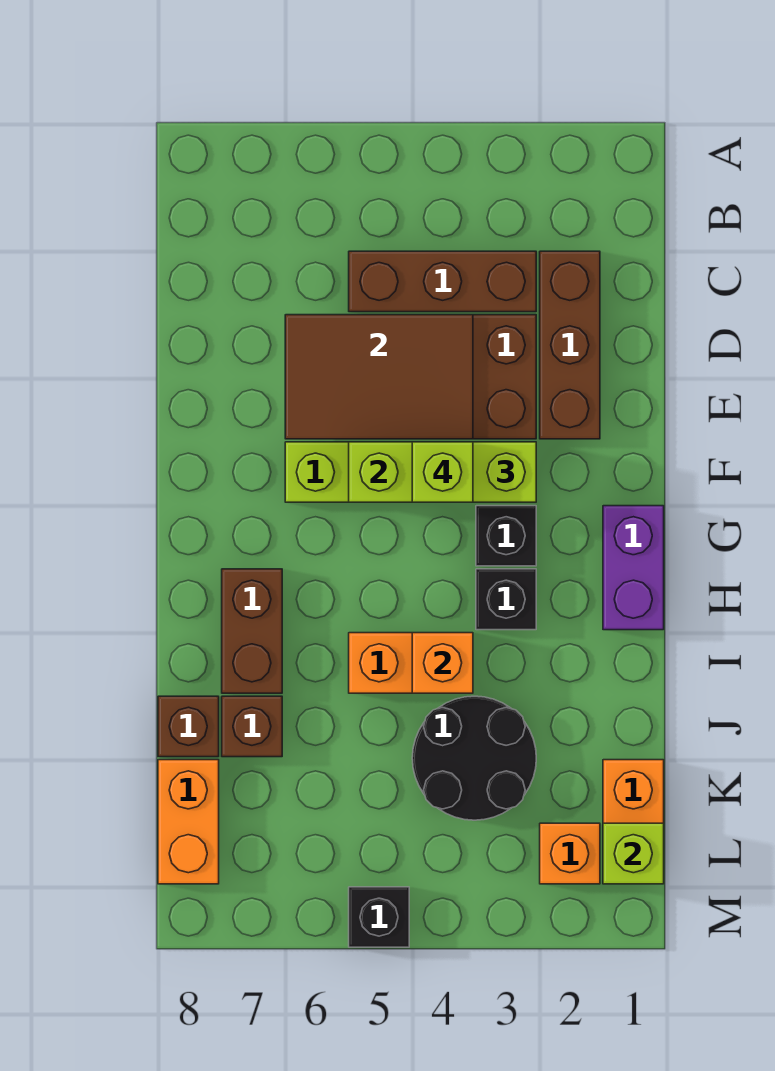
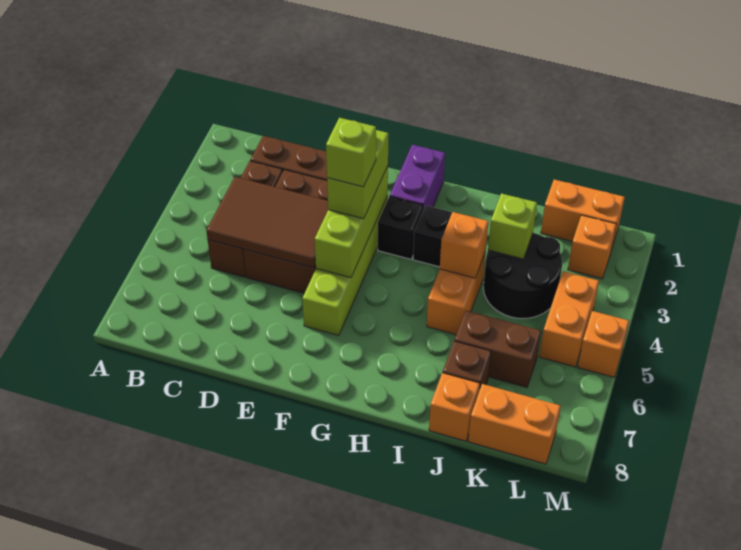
brown tile D4:E6 level 2 -> brown tile C4:E5 level 2
purple brick G1:H1 level 1 -> purple brick G1:G2 level 1
brown brick H7:I7 level 1 -> brown brick J6:K6 level 1
brown brick J8 level 1 -> orange brick J8 level 1
lime brick L1 level 2 -> lime brick J3 level 2
none -> orange brick L4:L5 level 1
black brick M5 level 1 -> orange brick M5 level 1

